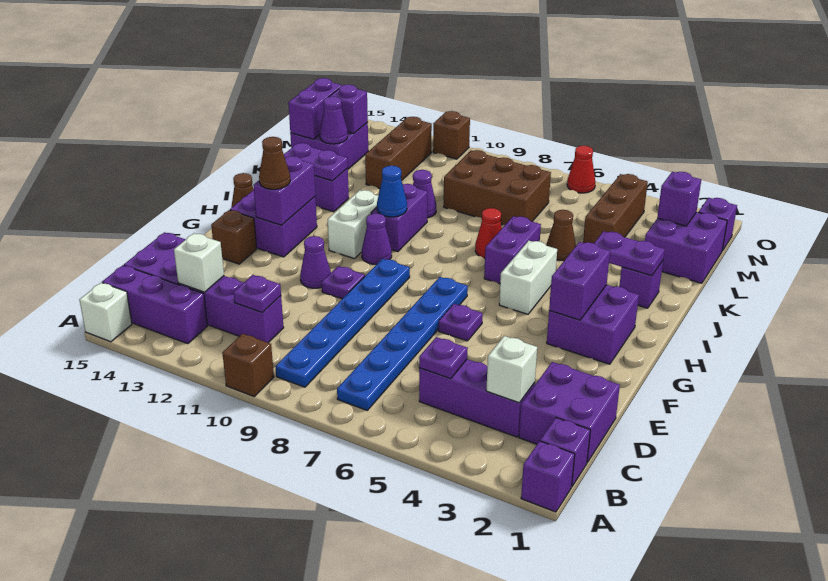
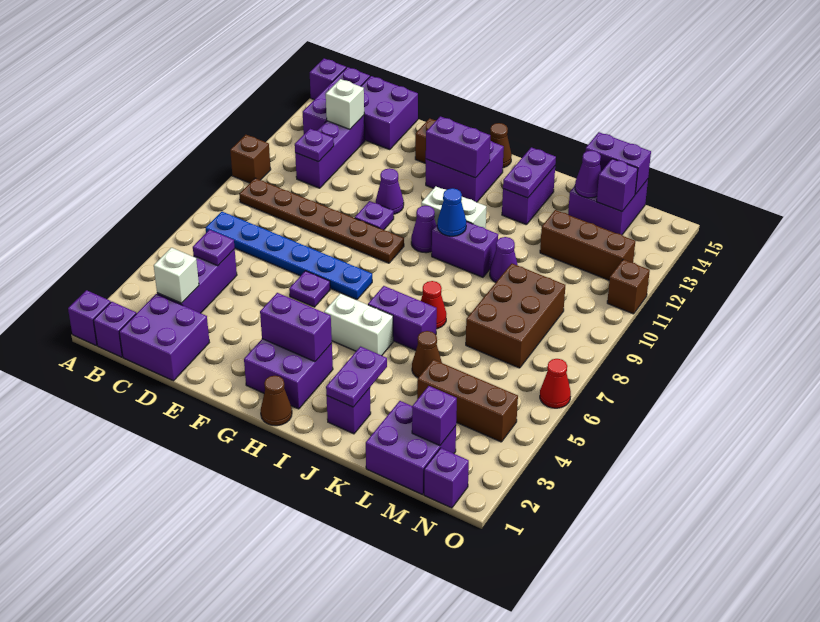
white brick A15 level 1 -> purple brick A15 level 1
blue plate B9:G9 level 1 -> brown plate B9:G9 level 1
brown cone G13 level 3 -> brown cone H1 level 1

